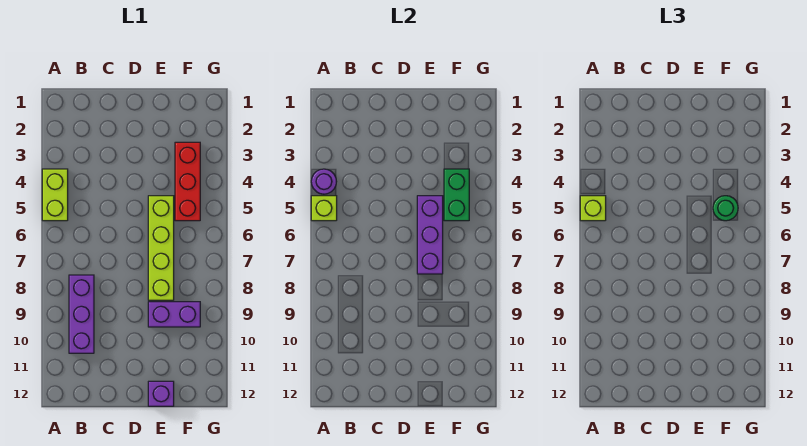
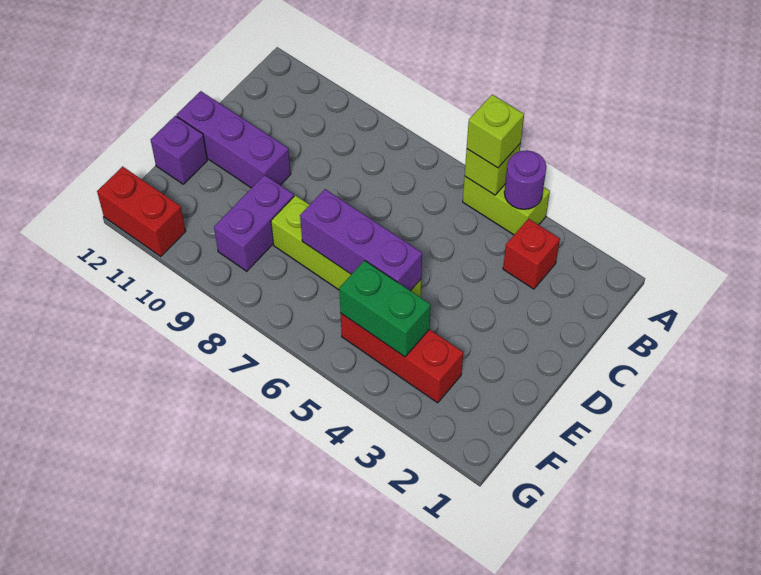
none -> red brick B3 level 1
purple brick B8:B10 level 1 -> purple brick D10:D12 level 1
green round brick F5 level 3 -> none
none -> red brick G11:G12 level 1

